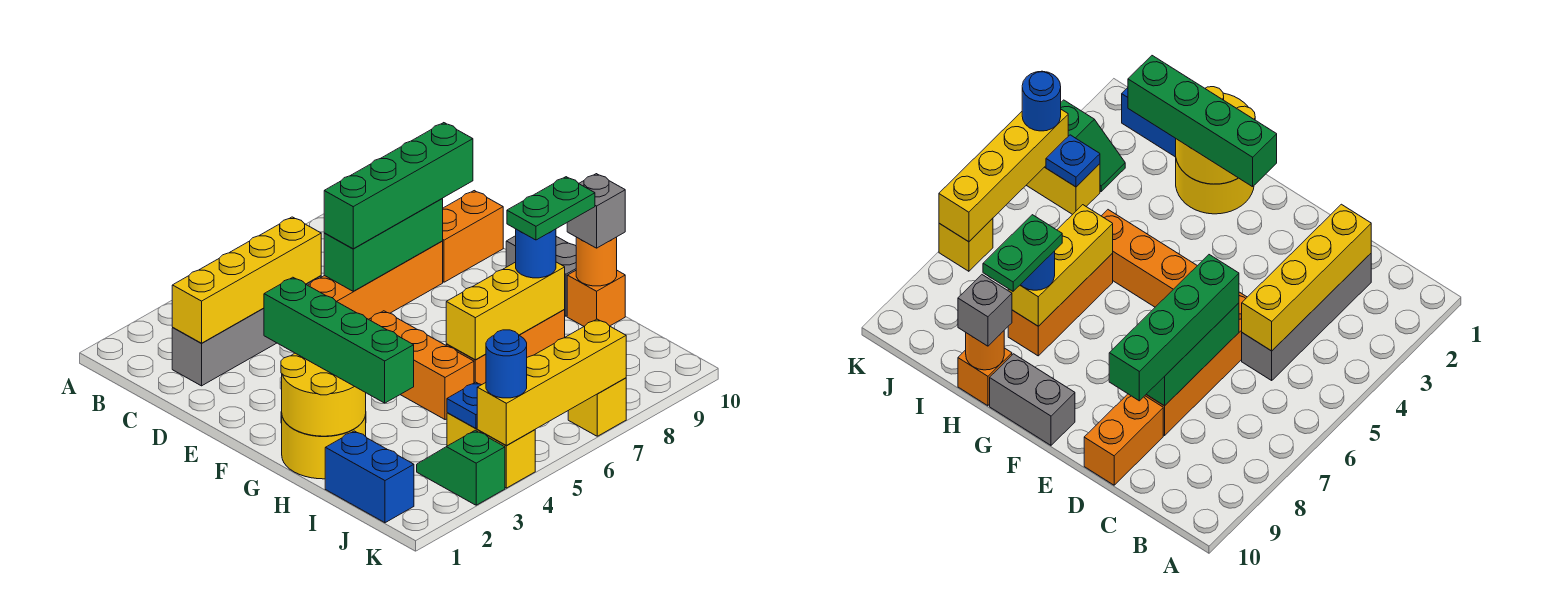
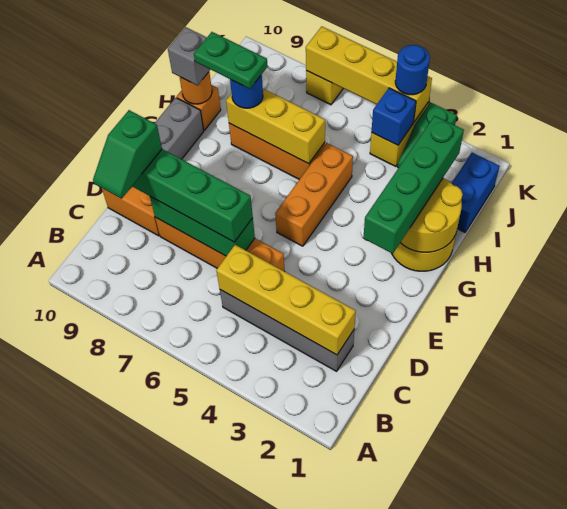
none -> green slope C9:D9 level 4 top D
blue plate J4 level 2 -> blue brick J4 level 2

